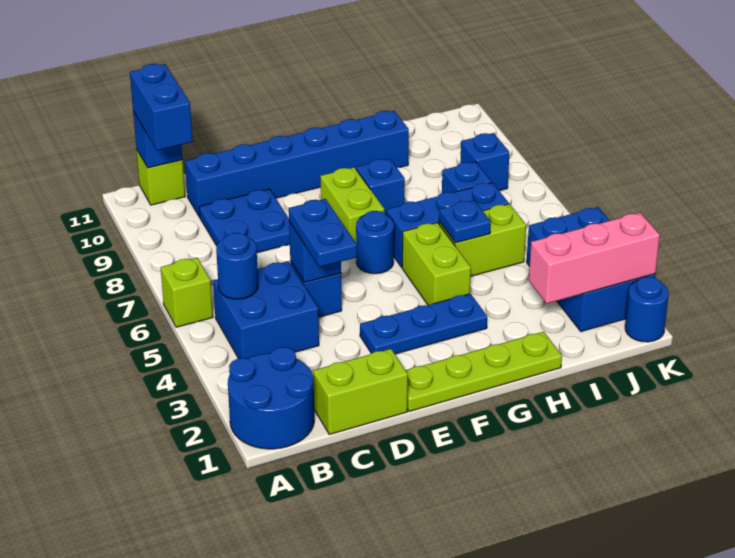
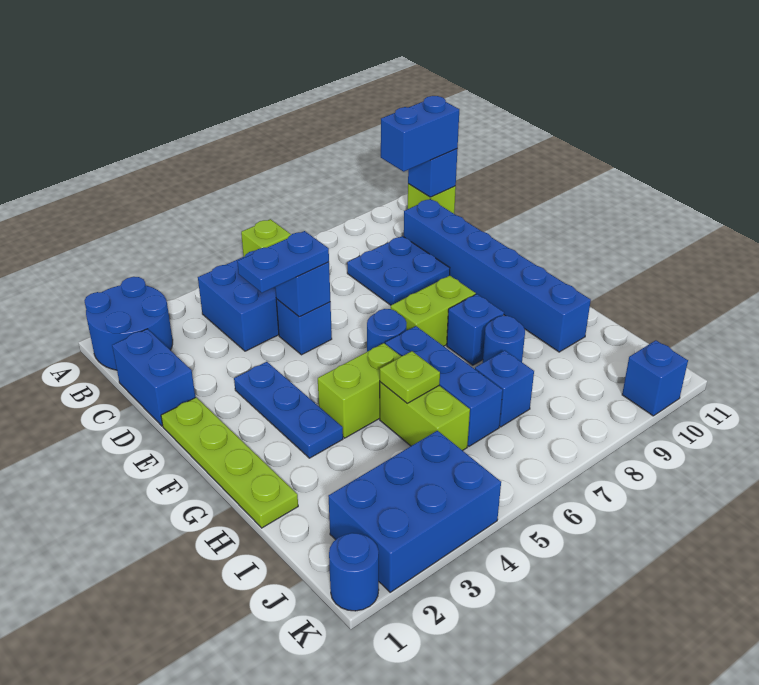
blue round brick B5 level 2 -> blue round brick H8 level 1
lime brick C1:D1 level 1 -> blue brick C1:D1 level 1
blue plate H5 level 2 -> lime plate H5 level 2
pink brick I2:K2 level 2 -> none
blue brick J8 level 1 -> blue brick K10 level 1

